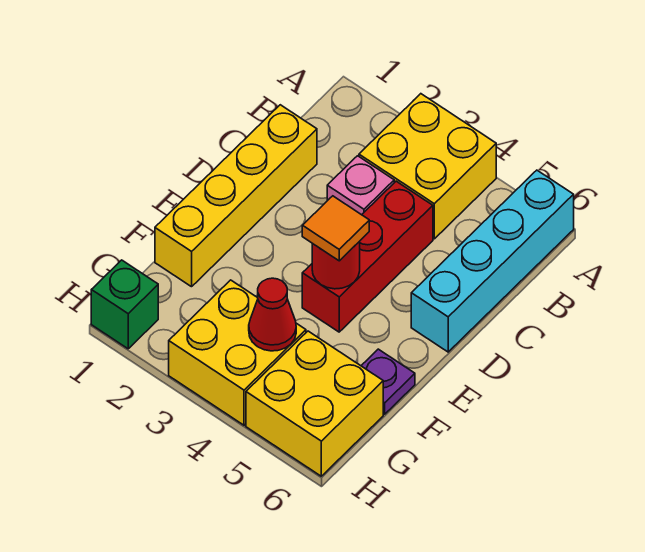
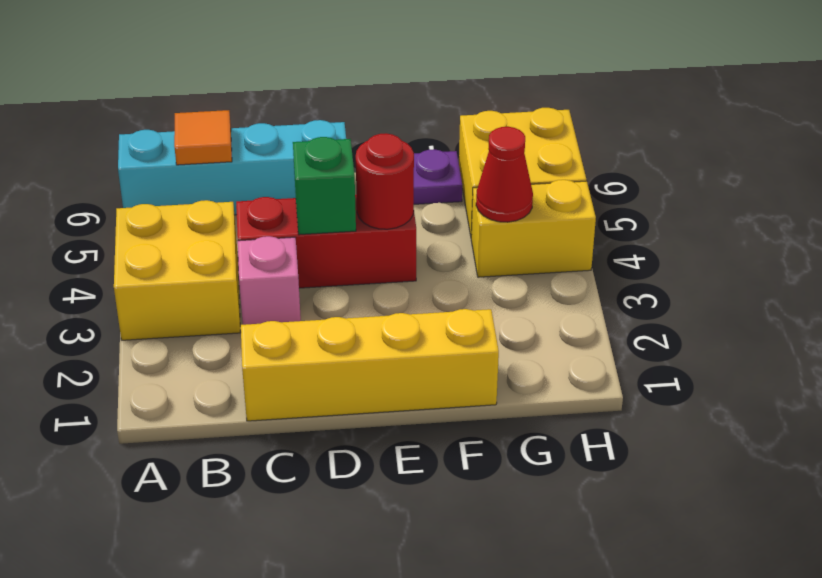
orange tile E4 level 3 -> orange tile B6 level 2
yellow brick G3:H4 level 1 -> yellow brick G4:H4 level 1
green brick H1 level 1 -> green brick D4 level 2

